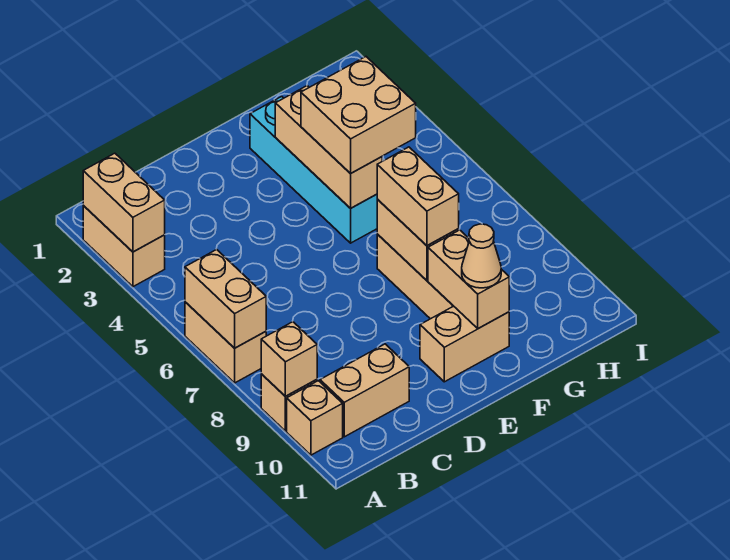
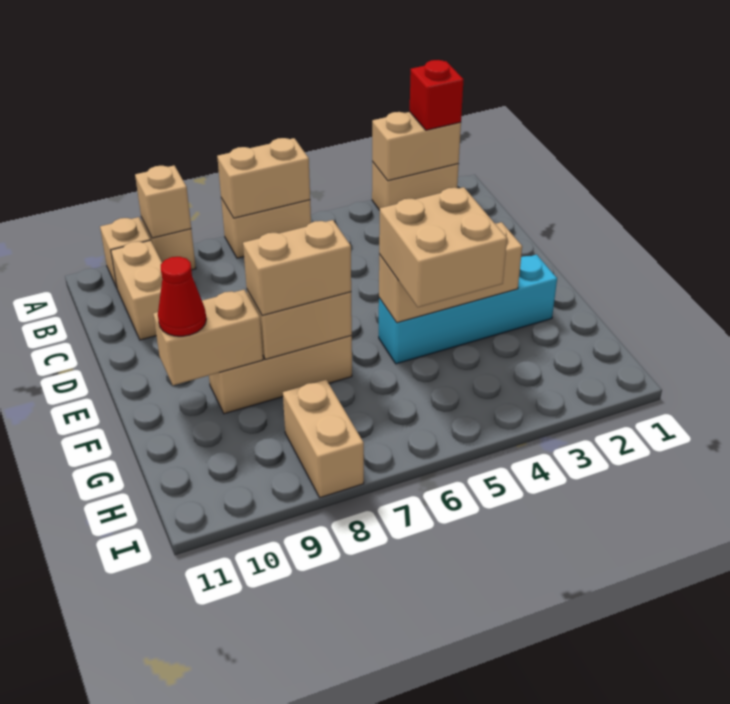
none -> red brick A2 level 3
tan brick E10:F10 level 1 -> tan brick H8:I8 level 1
tan cone F10 level 3 -> red cone F10 level 3

